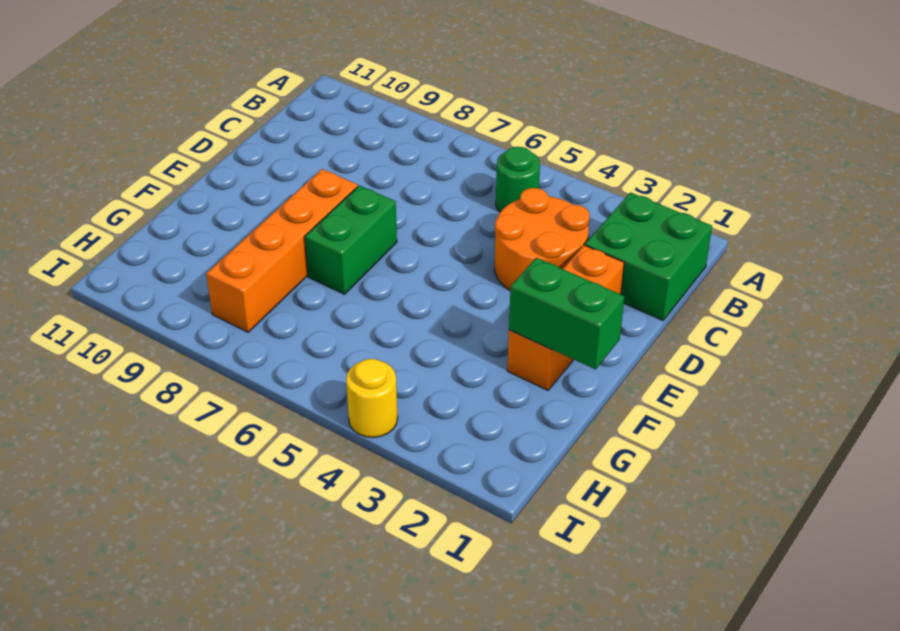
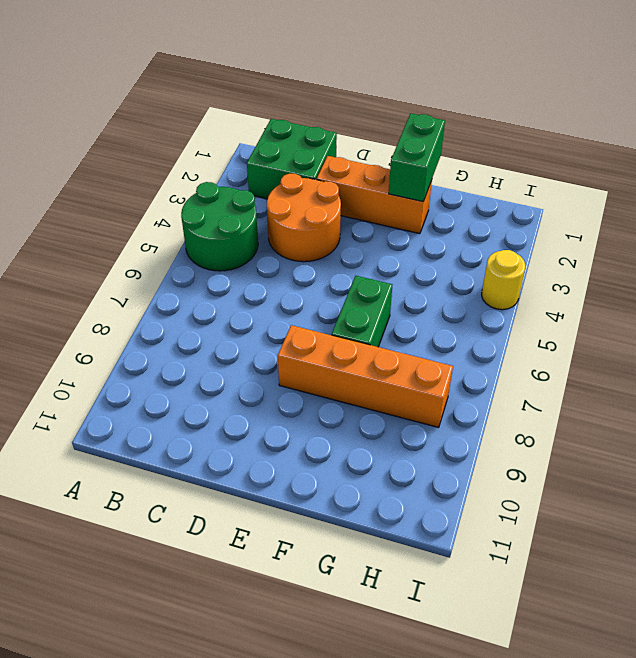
green round brick B5 level 1 -> green round brick A4:B5 level 1
green brick E7:F7 level 1 -> green brick F6:F7 level 1

